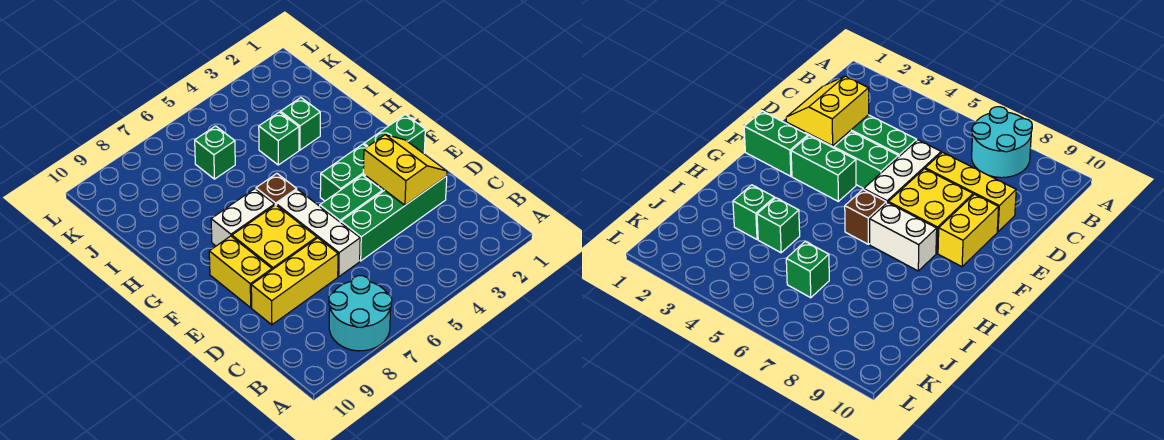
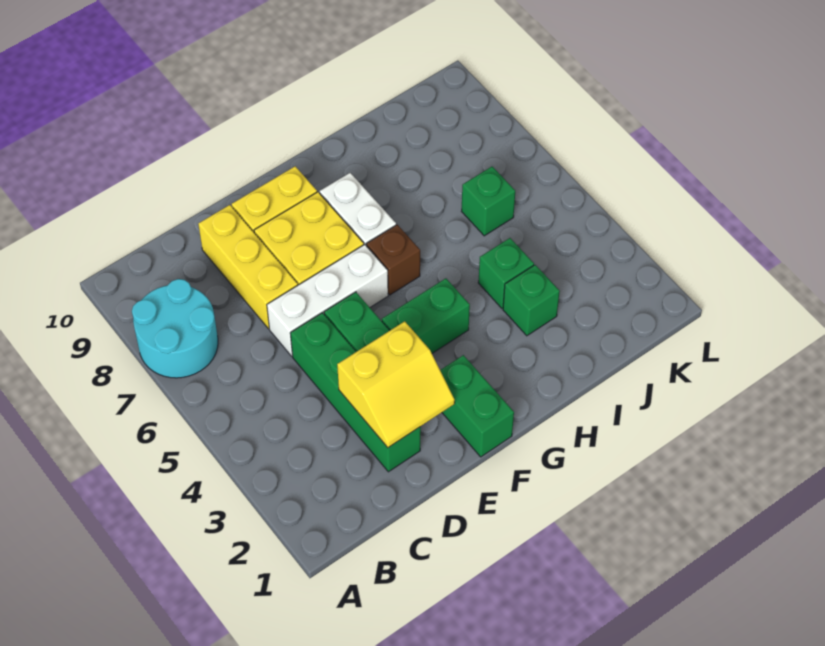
green brick F3:F4 level 1 -> green brick F4:G4 level 1

